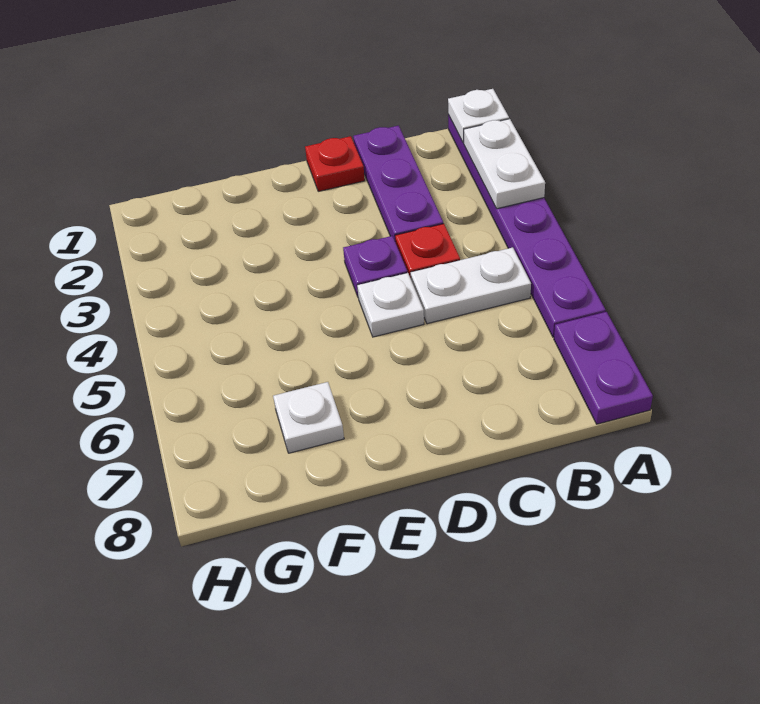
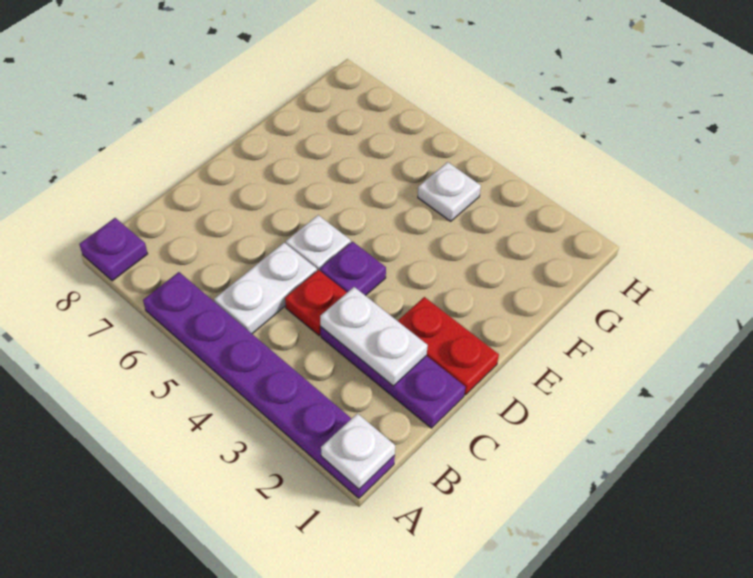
white plate A2:A3 level 2 -> white plate C2:C3 level 2
purple plate A7:A8 level 1 -> purple plate A8 level 1
red plate D1 level 1 -> red plate D1:D2 level 1
white plate F7 level 1 -> white plate G4 level 1

